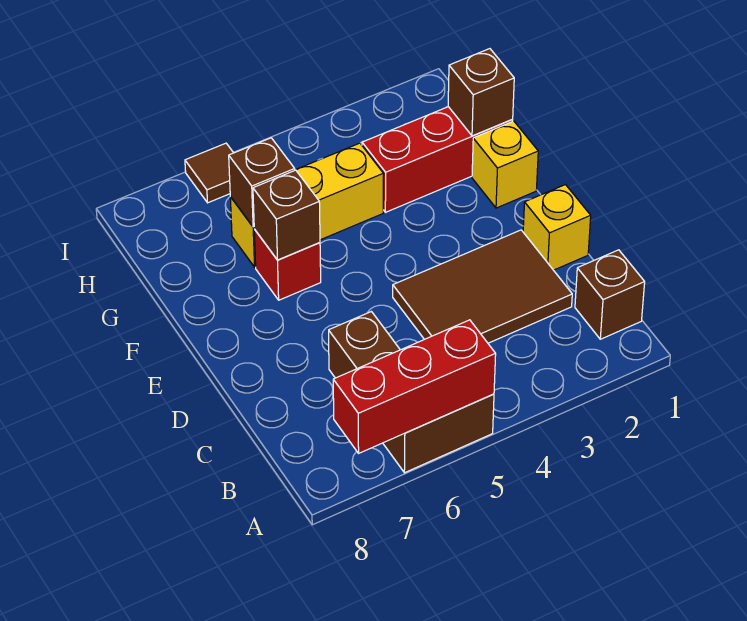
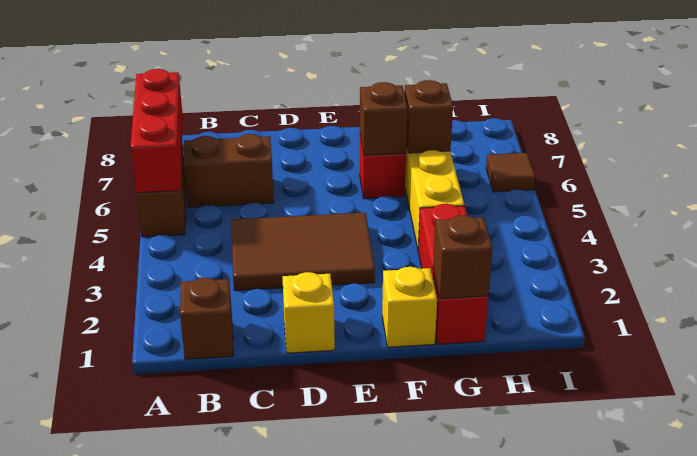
brown tile C2:D4 level 1 -> brown tile C3:E4 level 1

